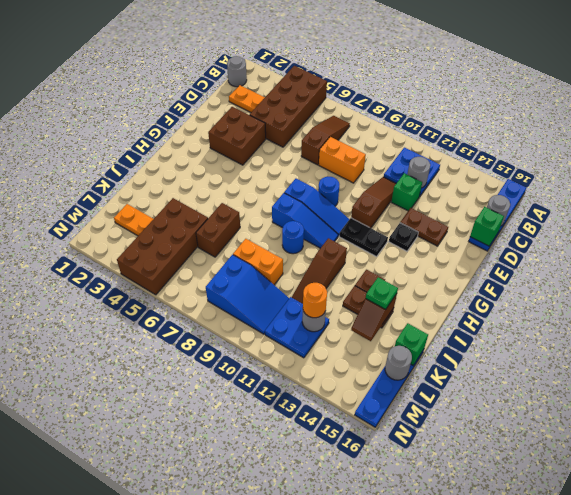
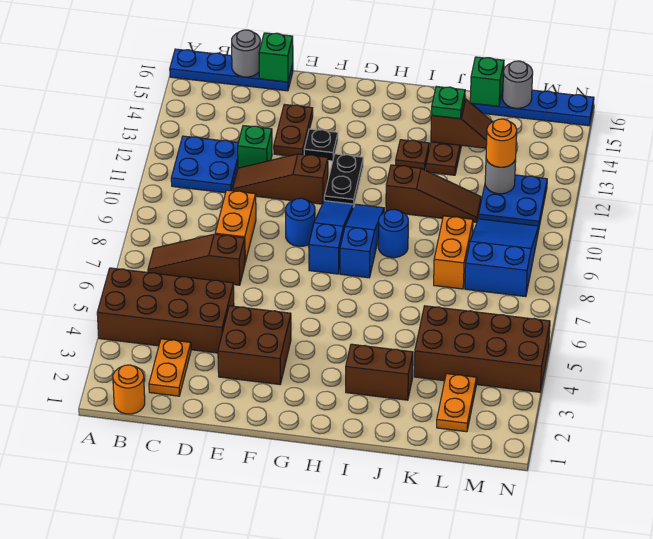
grey round brick B1 level 1 -> orange round brick B1 level 1
grey round brick C12 level 2 -> none
brown brick J6:K6 level 1 -> brown brick I3:J3 level 1

